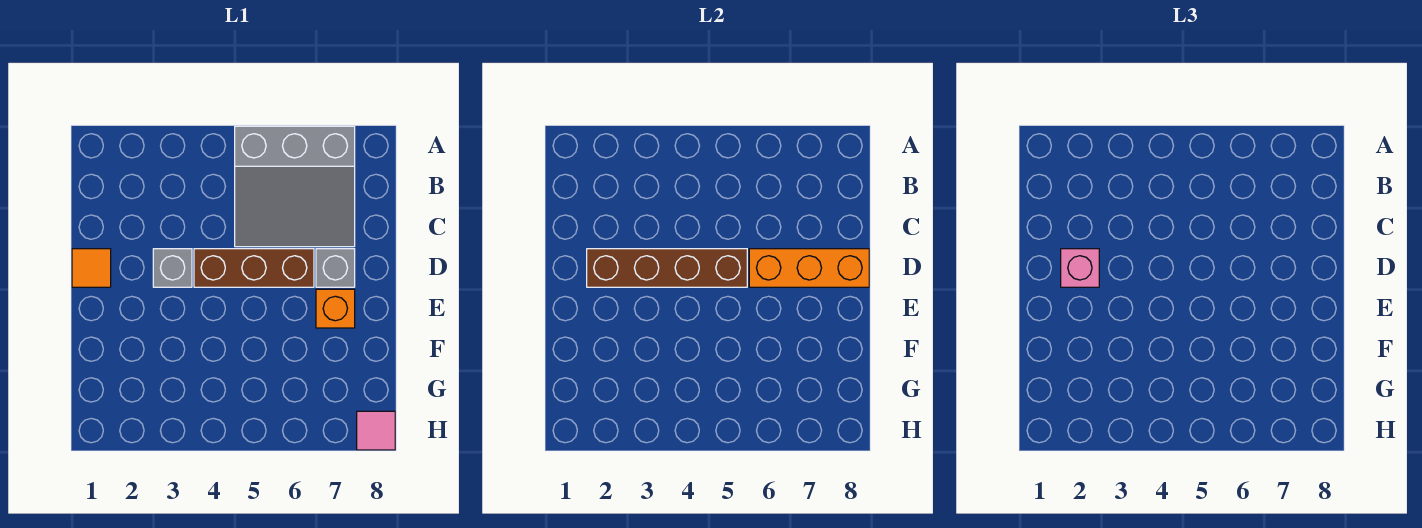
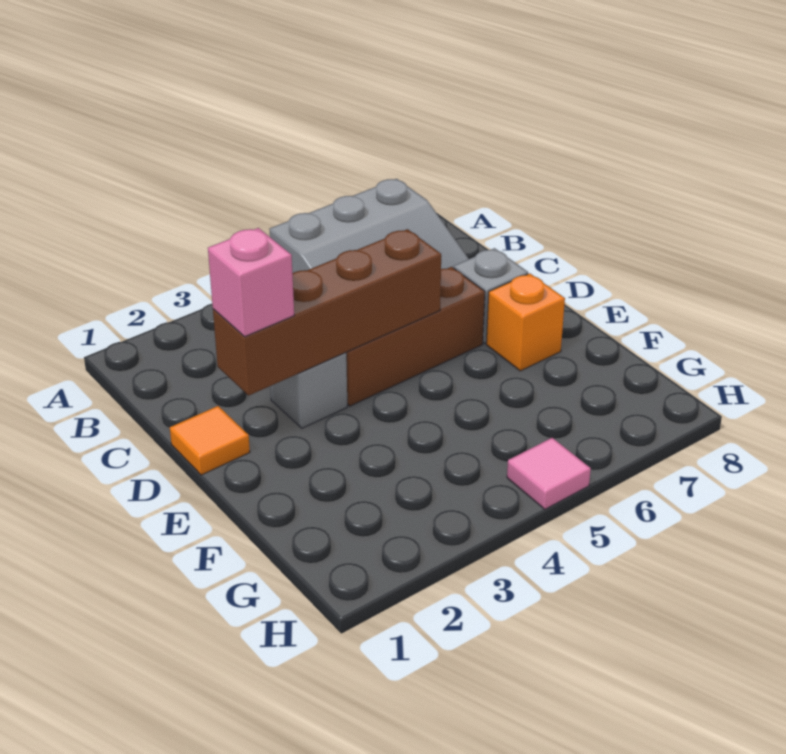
orange brick D6:D8 level 2 -> none
pink tile H8 level 1 -> pink tile H5 level 1

